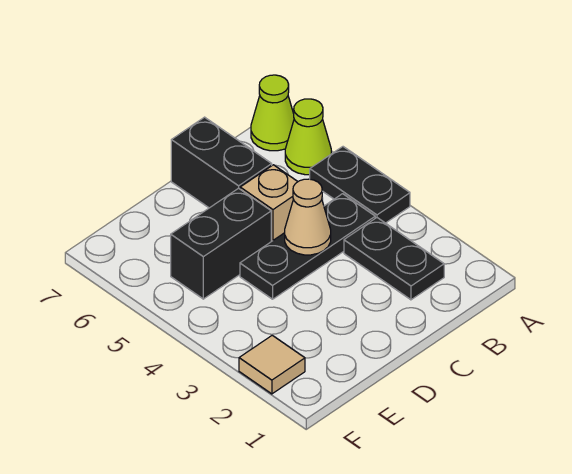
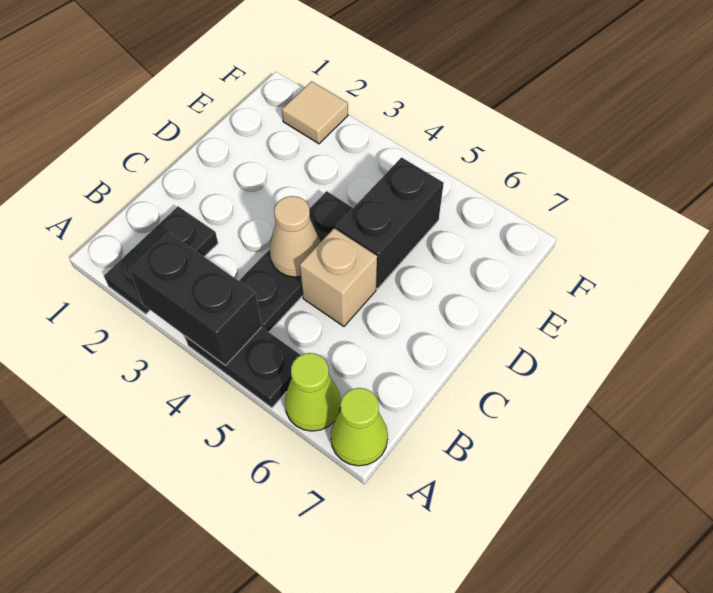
black plate B2:B3 level 1 -> black plate A2:B2 level 1
black brick C6:C7 level 1 -> black brick A3:A4 level 2

